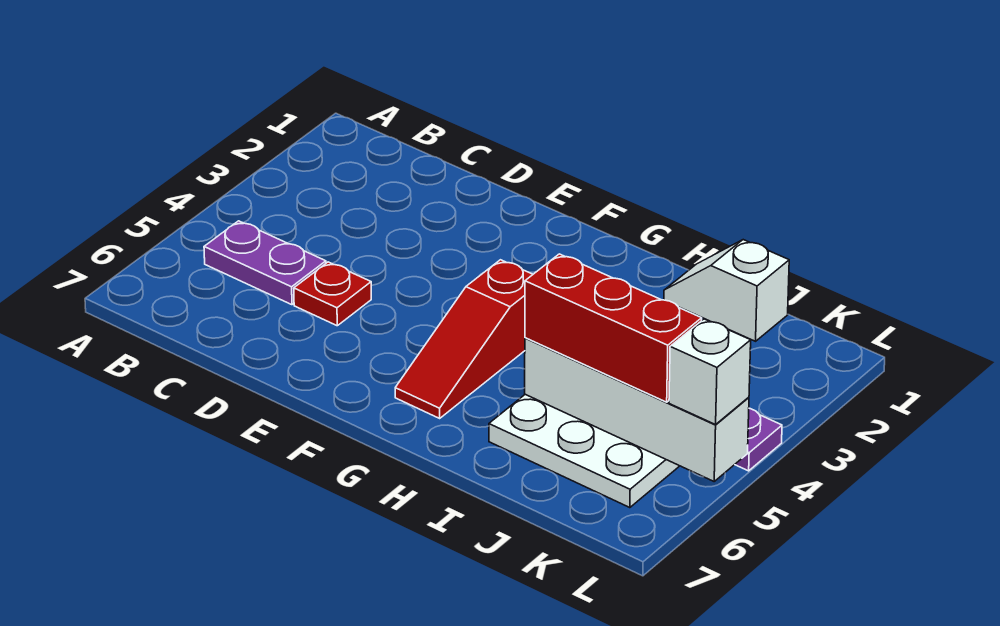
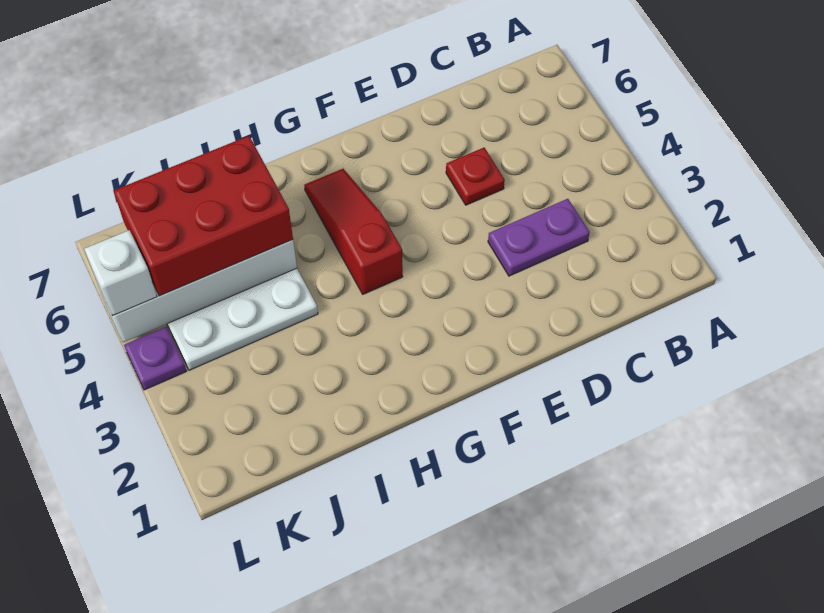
purple plate B5:C5 level 1 -> purple plate C3:D3 level 1
white slope I1:J1 level 1 top J -> none
red brick I5:K5 level 3 -> red brick I5:K6 level 3

